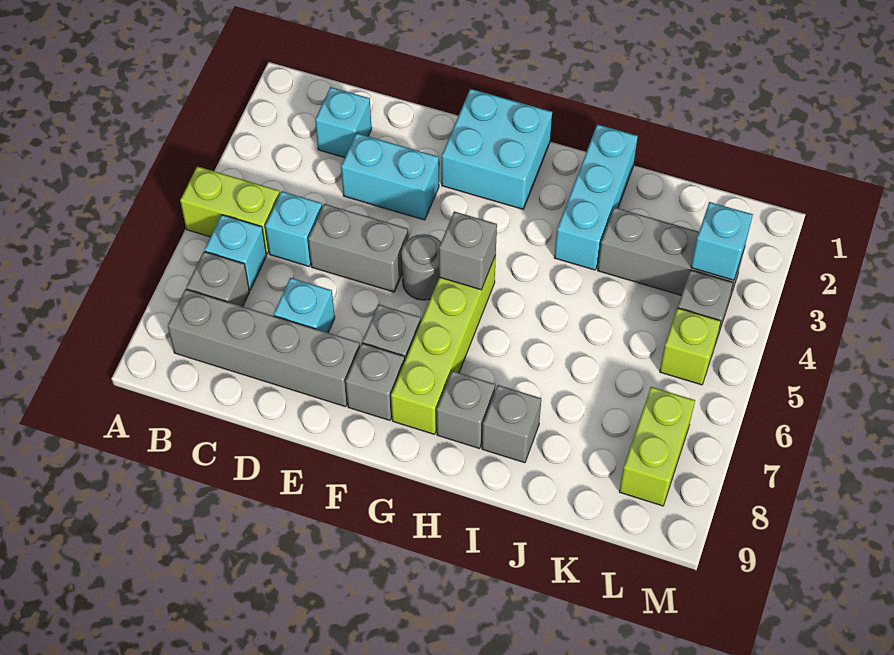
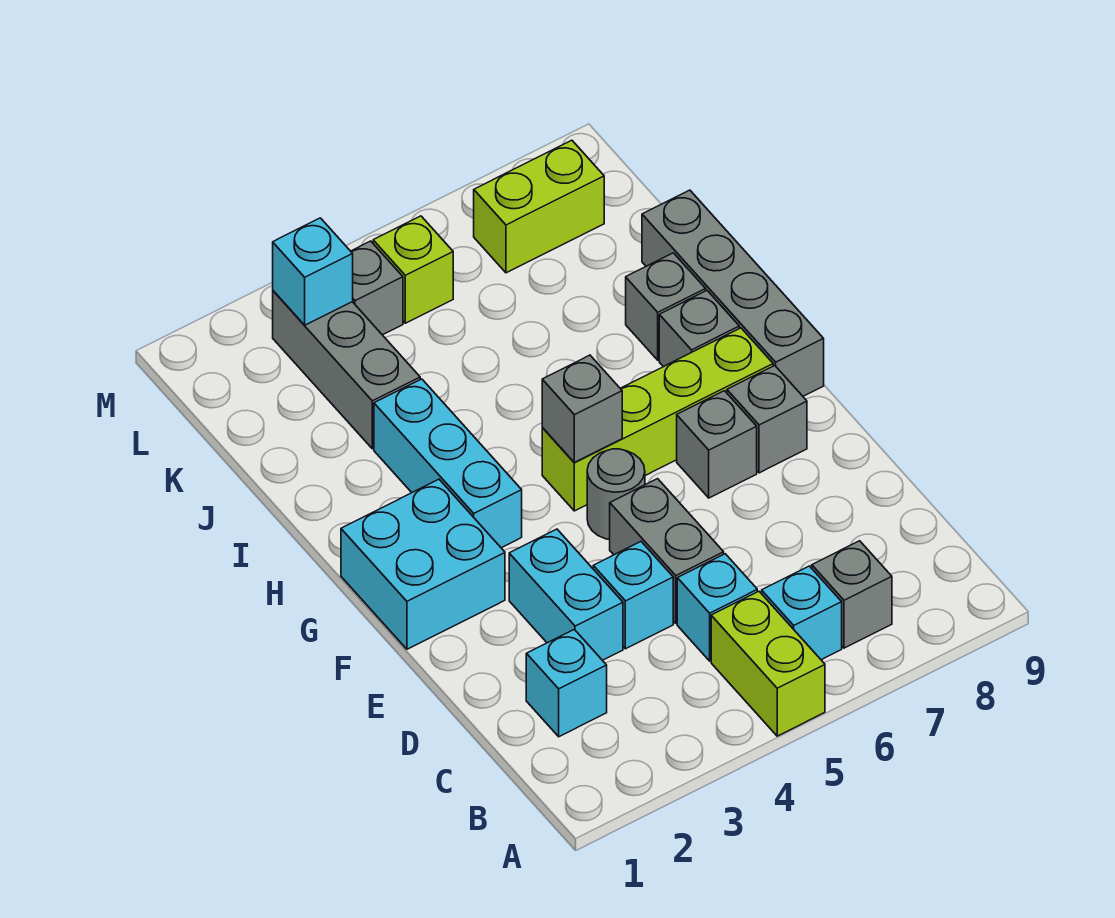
grey brick B8:E8 level 1 -> grey brick G9:J9 level 1
cyan brick D7 level 1 -> cyan brick D4 level 1
cyan brick I1:I3 level 1 -> cyan brick G3:I3 level 1

